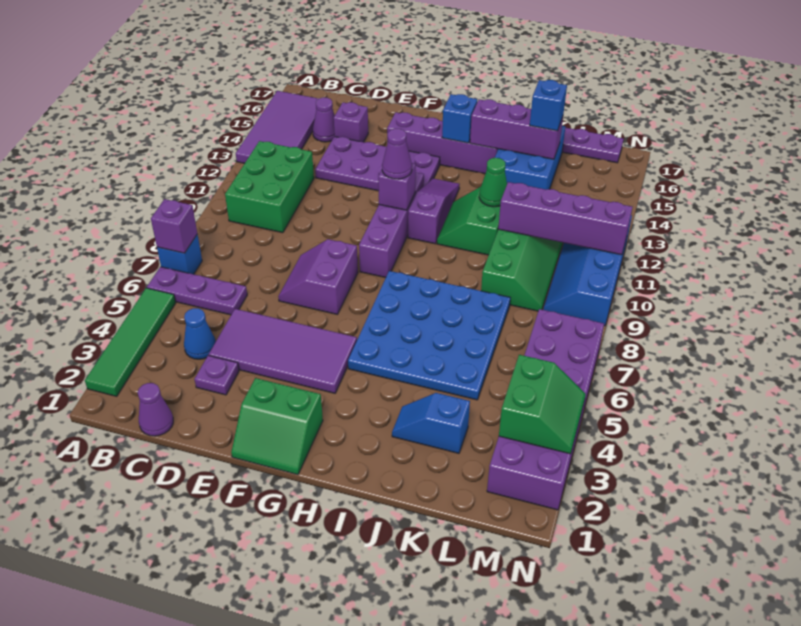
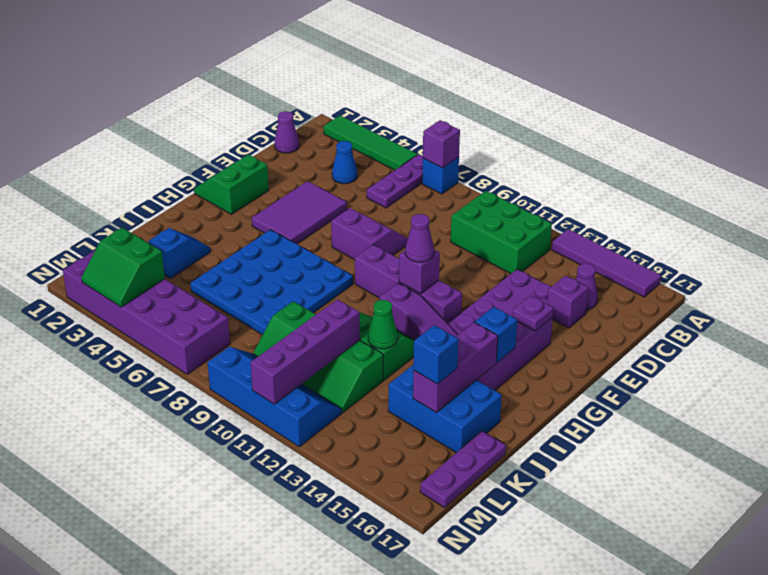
purple tile A13:B16 level 1 -> purple tile A13:A16 level 1
purple plate D3 level 1 -> purple plate F15 level 2
purple tile D4:G5 level 1 -> purple tile E4:G5 level 1

